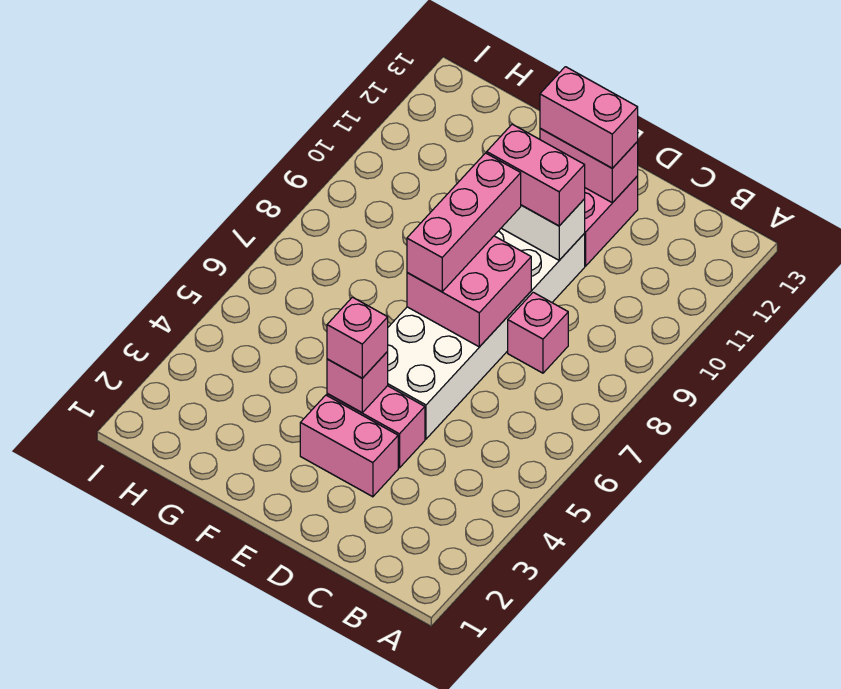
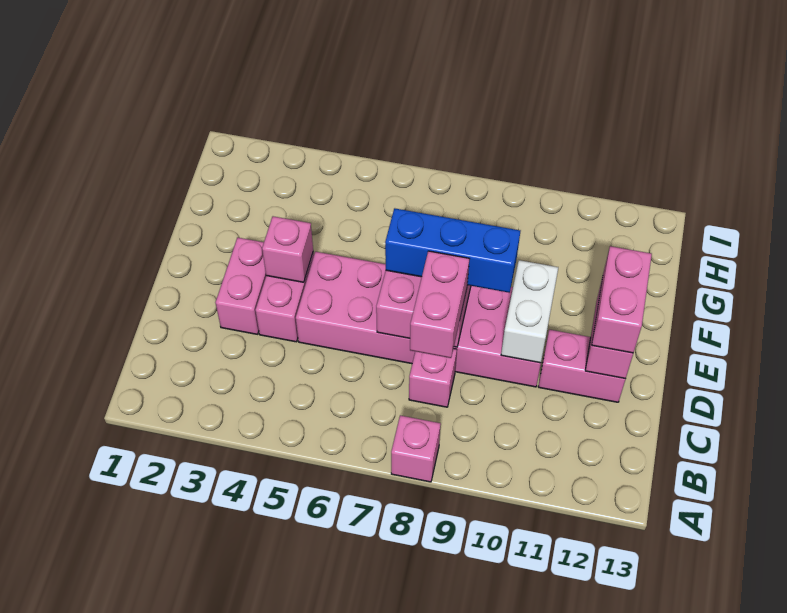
white brick D5:E10 level 1 -> pink brick D5:E10 level 1
pink brick D10:E10 level 3 -> pink brick C8:D8 level 3
pink brick E4 level 3 -> pink brick A8 level 1
pink brick E7:E9 level 3 -> blue brick E7:E9 level 3

